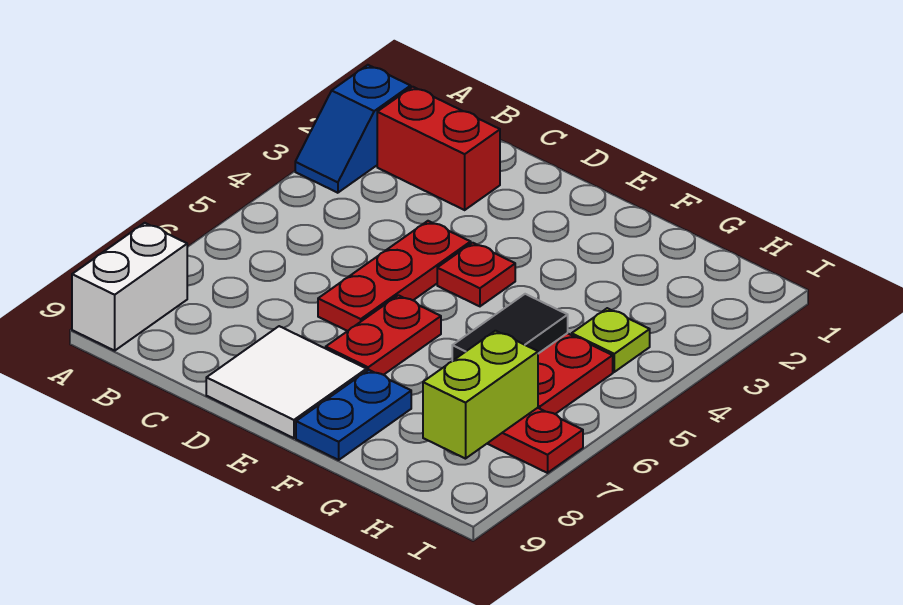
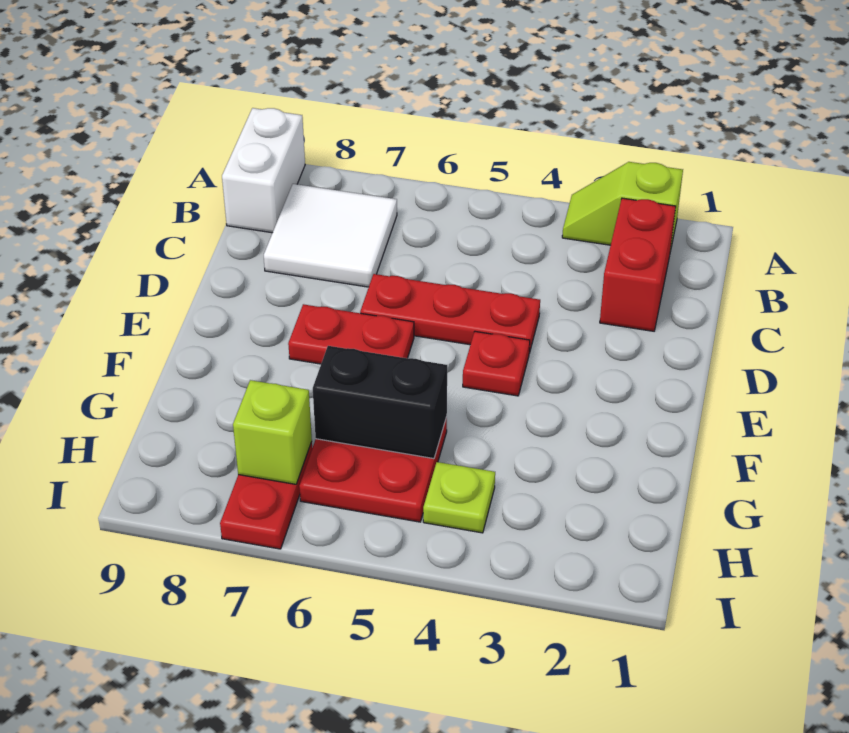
blue slope A2:A3 level 1 top 2 -> lime slope A2:A3 level 1 top 2
white brick A8:A9 level 1 -> white brick A9:B9 level 1
white tile D8:E9 level 1 -> white tile B7:C8 level 1
blue plate F8:F9 level 1 -> none
black tile G5:G6 level 2 -> black brick G5:G6 level 2
lime brick H7:H8 level 2 -> lime brick H7 level 2

